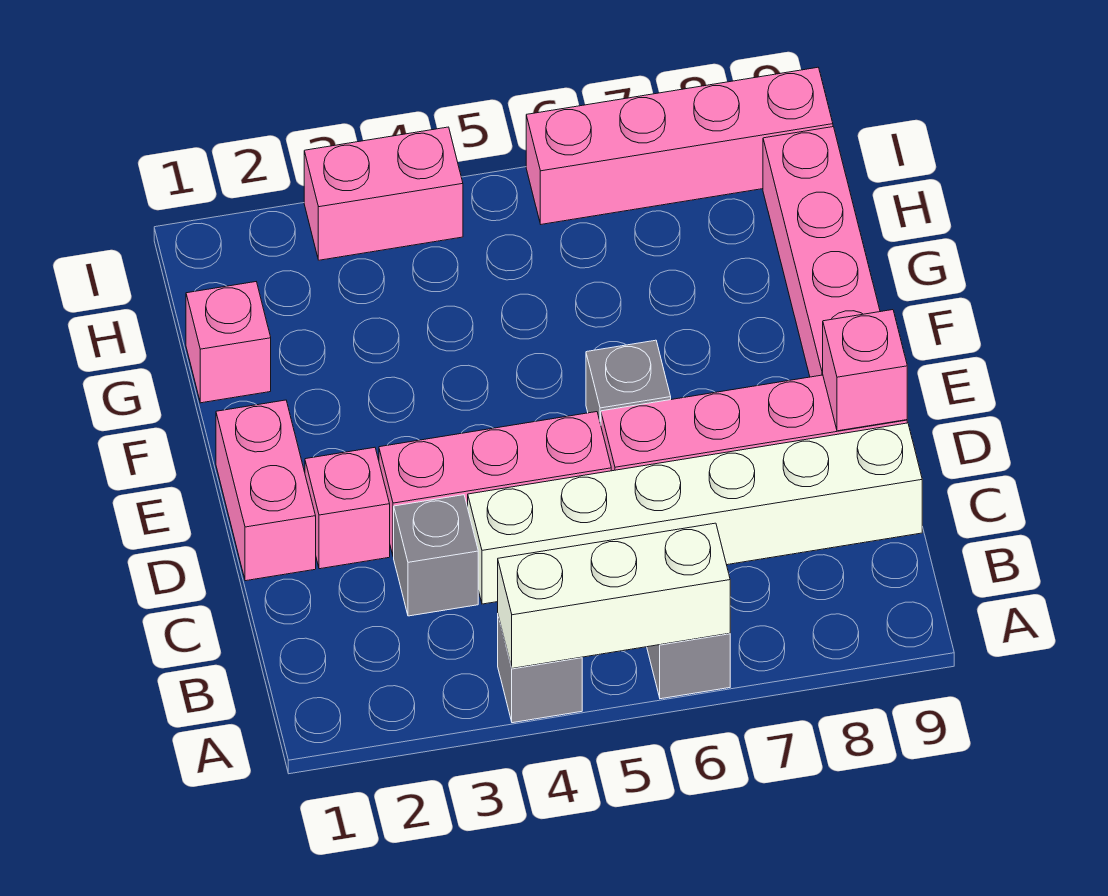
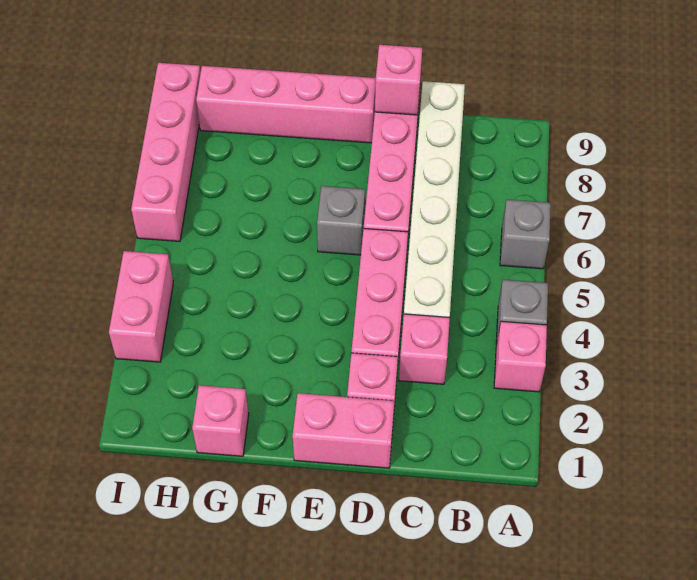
none -> pink brick A3 level 1
white brick A4:A6 level 2 -> none
grey brick C3 level 1 -> pink brick C3 level 1

